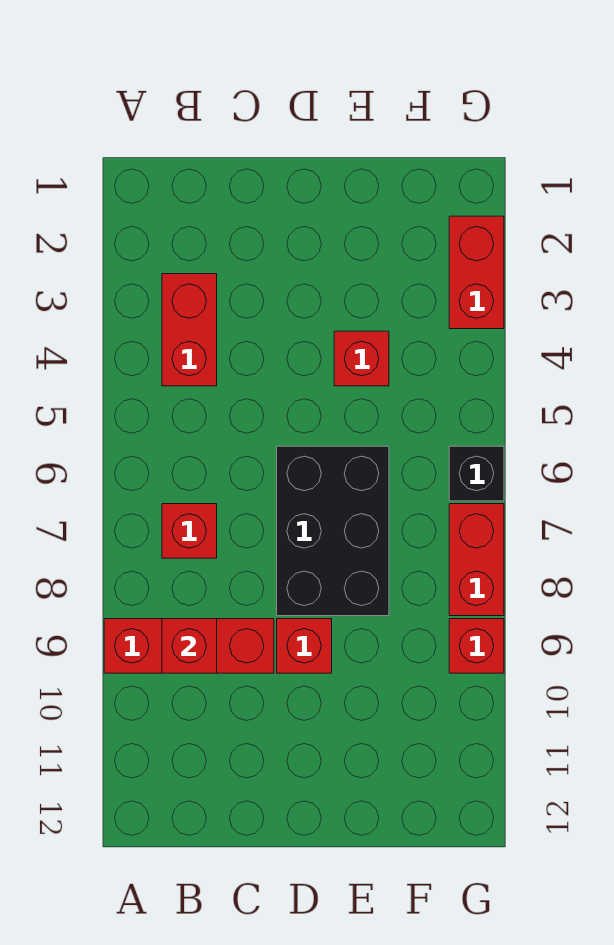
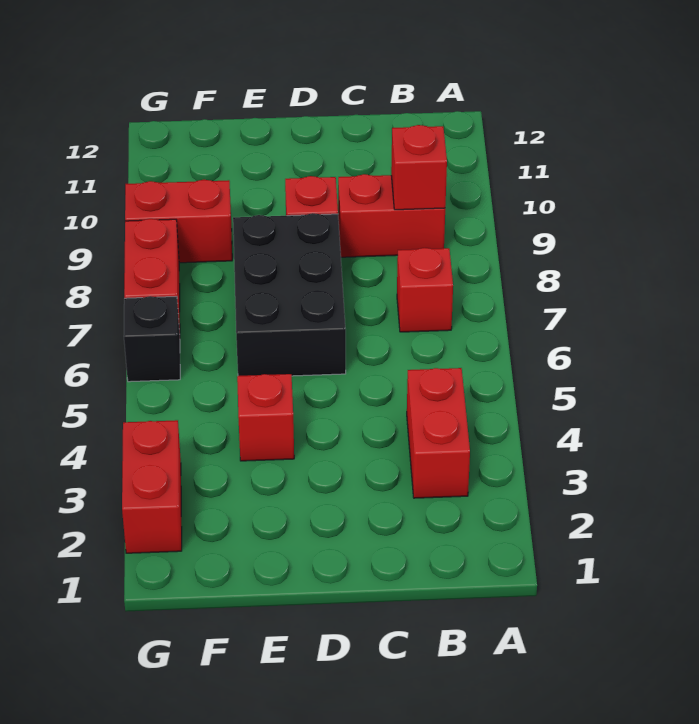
red brick A9:C9 level 1 -> red brick B9:C9 level 1
red brick G9 level 1 -> red brick F9:G9 level 1

